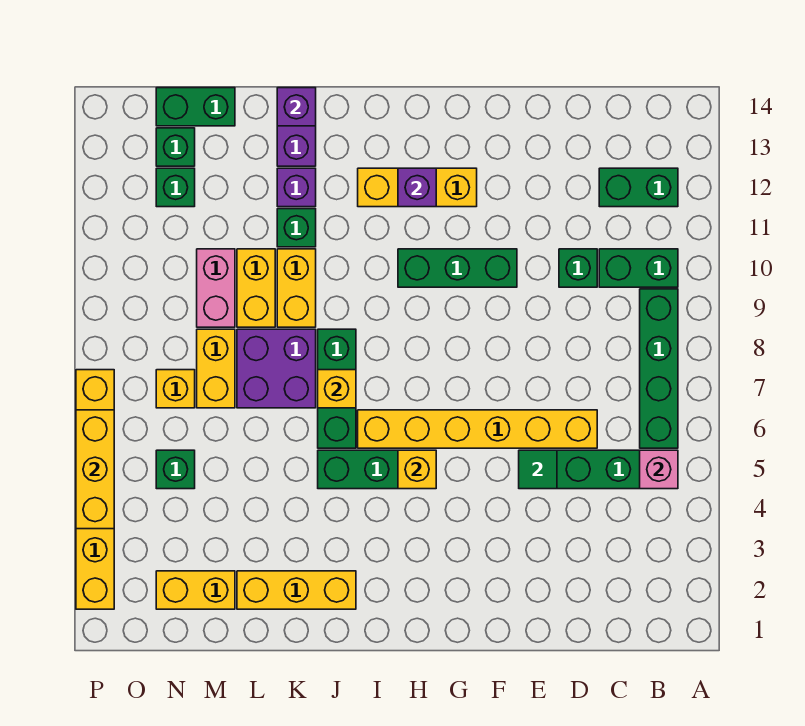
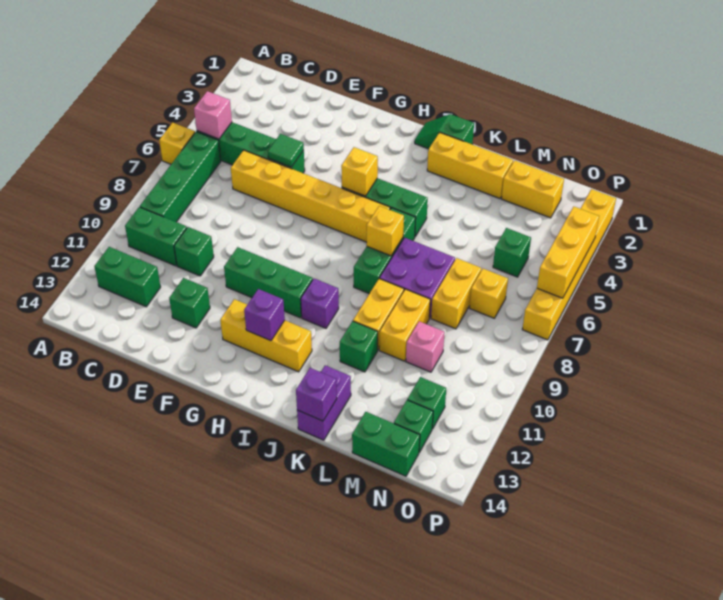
none -> yellow brick A6 level 1
none -> green brick E12 level 1
none -> green slope I1:J1 level 1 top J
purple brick K12 level 1 -> purple brick I10 level 1
pink brick M9:M10 level 1 -> pink brick M10 level 1

